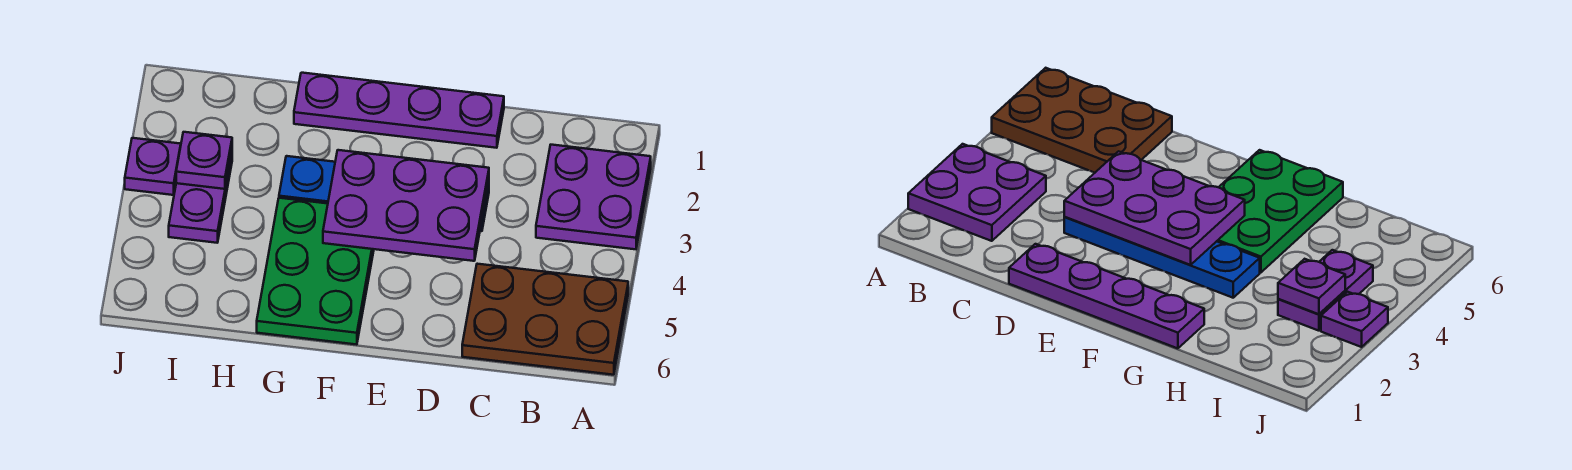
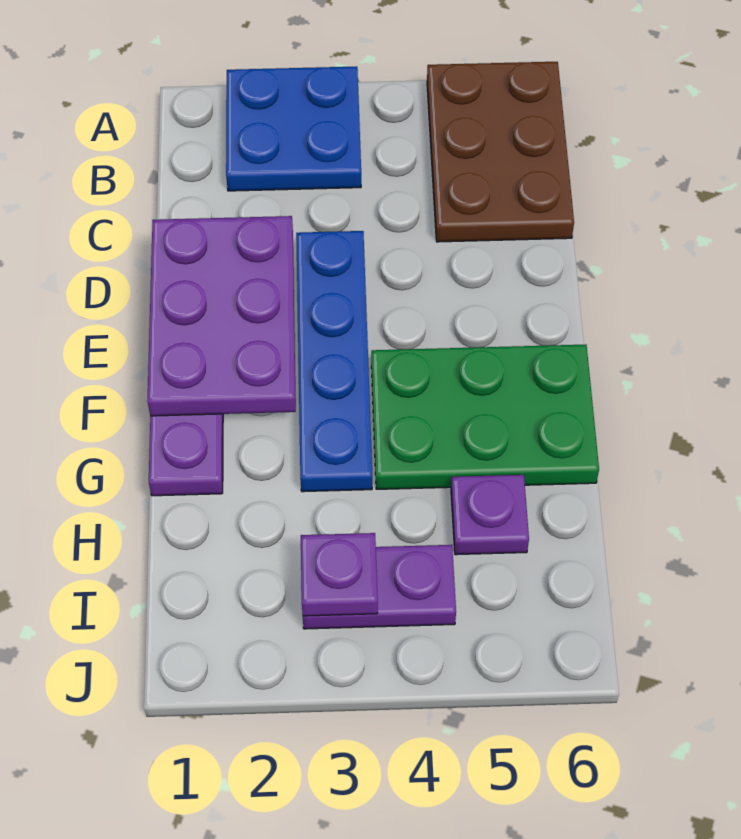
purple plate A2:B3 level 1 -> blue plate A2:B3 level 1
purple plate D3:F4 level 2 -> purple plate D1:F2 level 2
purple plate J3 level 1 -> purple plate H5 level 1

